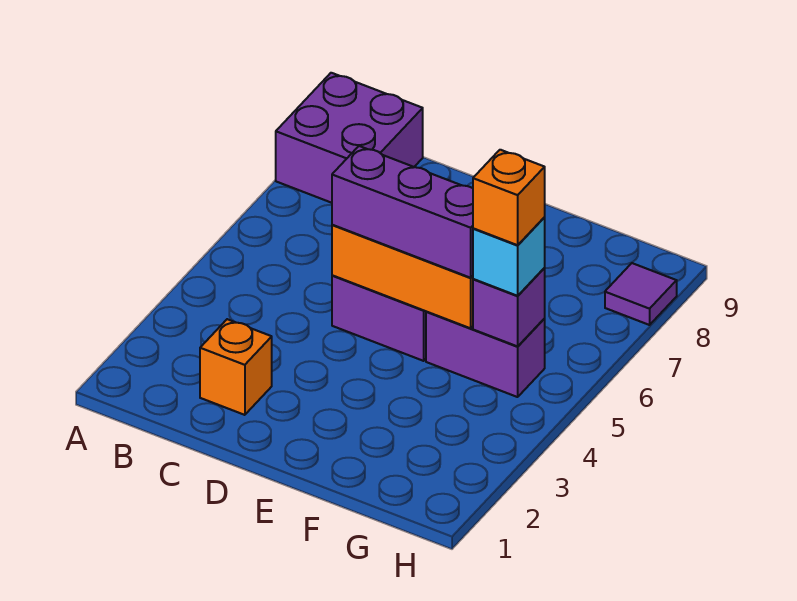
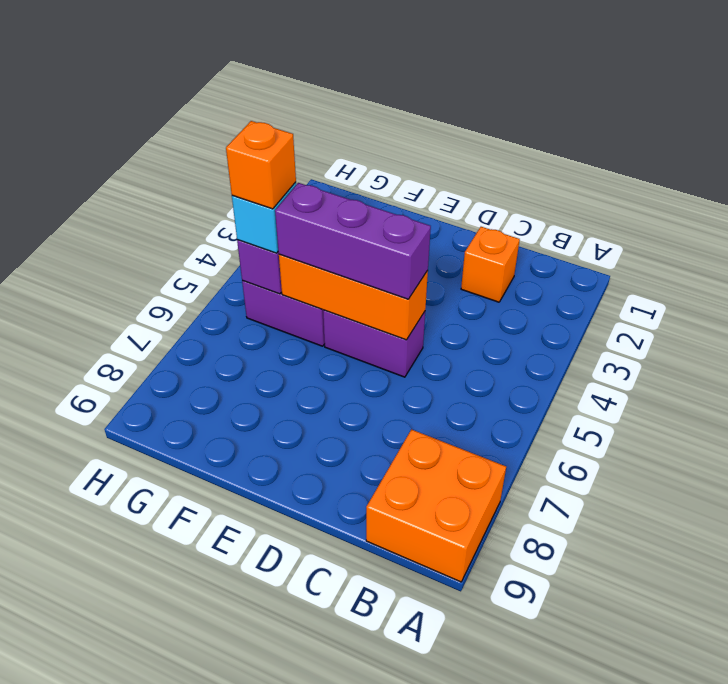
purple brick A8:B9 level 1 -> orange brick A8:B9 level 1
purple tile H8 level 1 -> none

